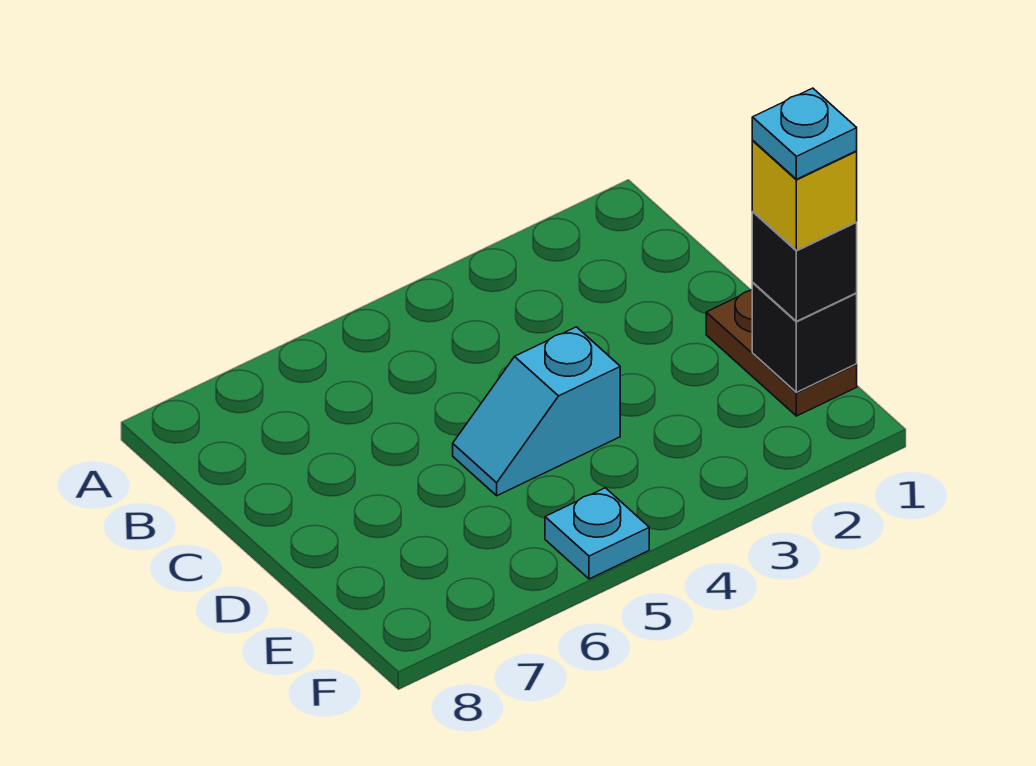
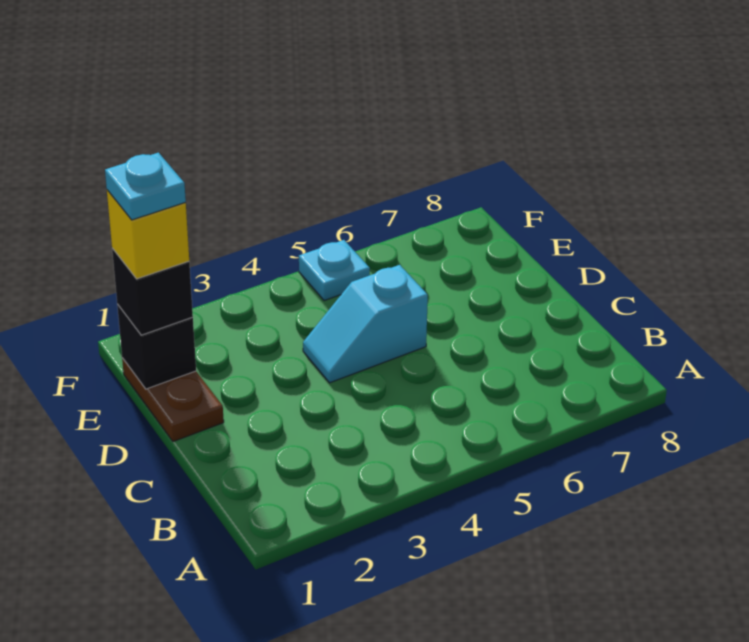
cyan slope D4:D5 level 1 top 4 -> cyan slope D4:D5 level 1 top 5

